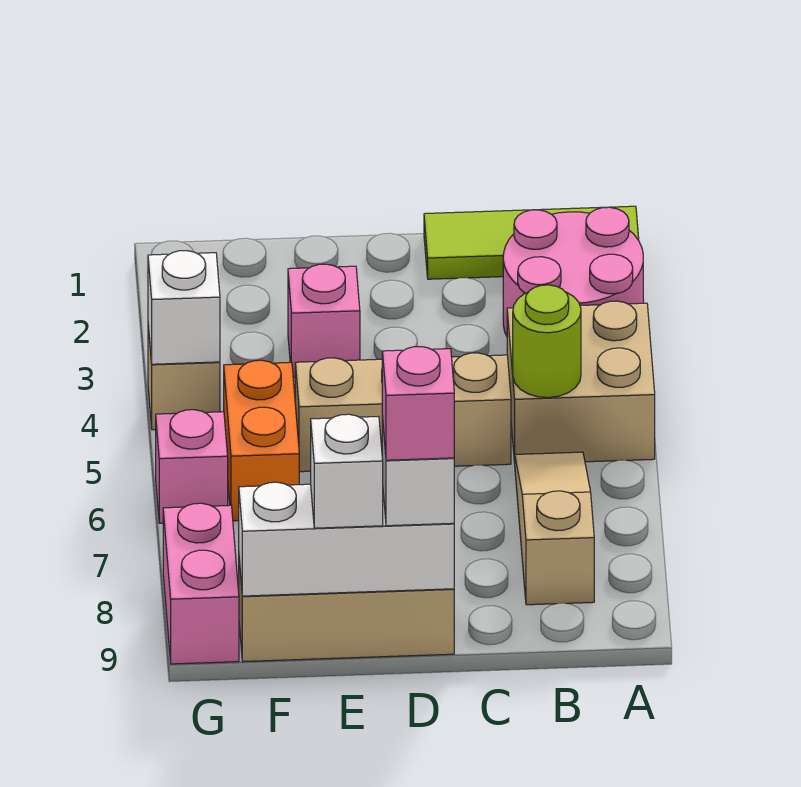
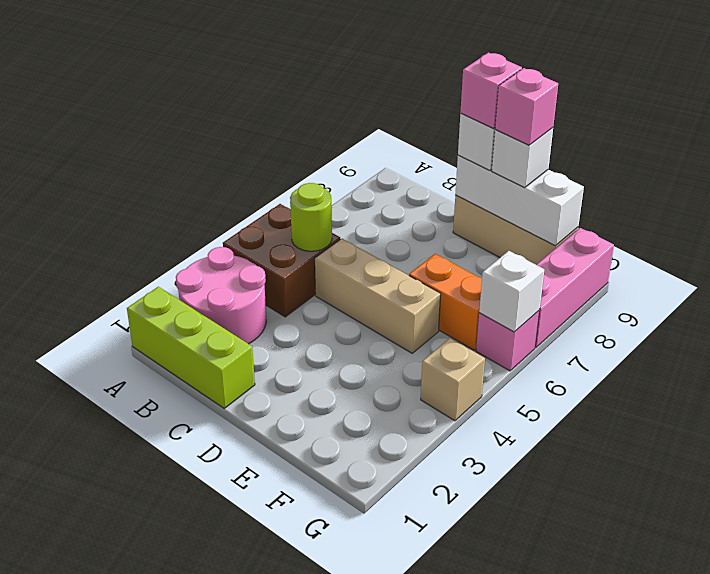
lime tile A1:C1 level 1 -> lime brick A1:C1 level 1
tan brick A4:B5 level 1 -> brown brick A4:B5 level 1
tan slope B6:B8 level 1 top 8 -> none
pink brick E3 level 1 -> pink brick E9 level 4
orange brick F5:F6 level 1 -> orange brick E6:F6 level 1
white brick G4 level 2 -> white brick G6 level 2
pink brick G8:G9 level 1 -> pink brick G7:G9 level 1

